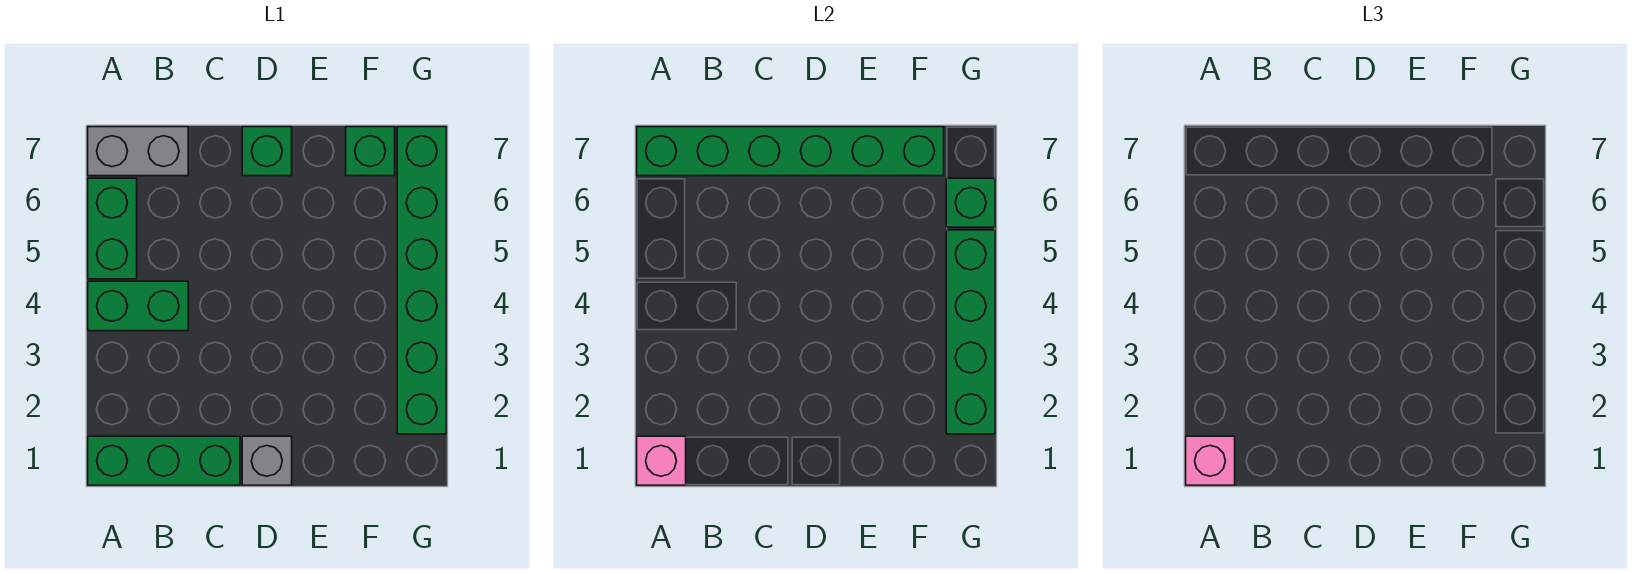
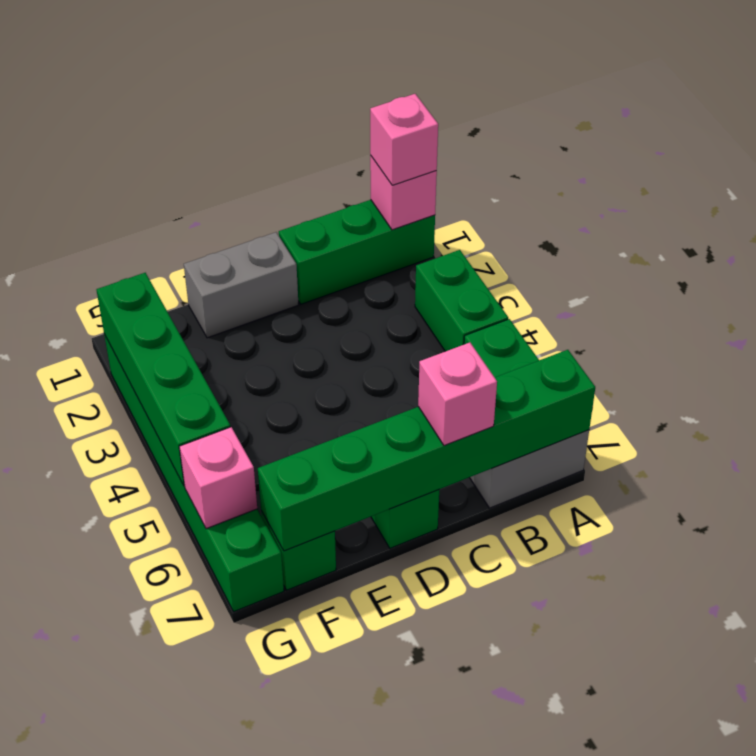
green brick A4:B4 level 1 -> green brick A3:A4 level 1
none -> pink brick C7 level 3
grey brick D1 level 1 -> grey brick D1:E1 level 1
green brick G6 level 2 -> pink brick G6 level 2

